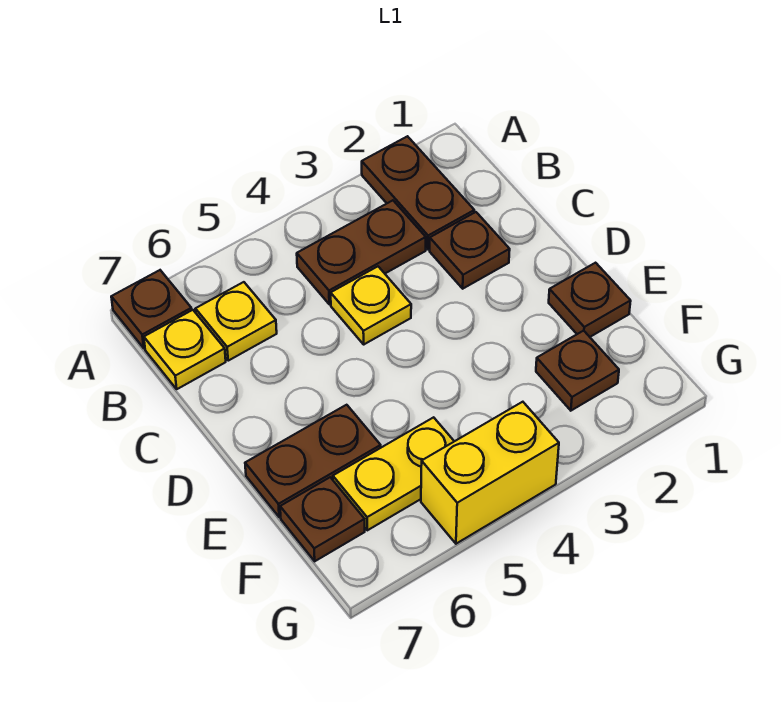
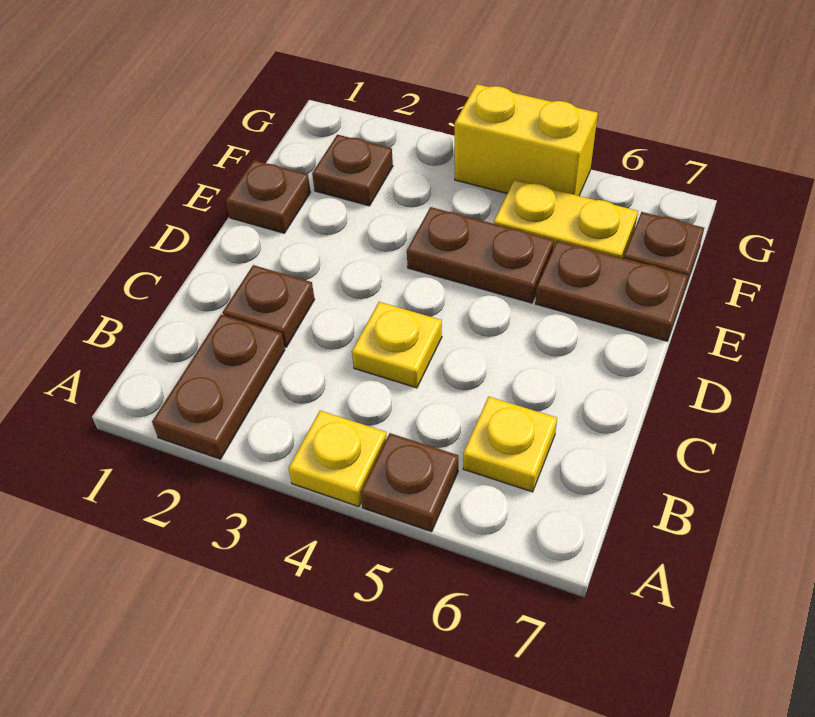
brown plate A7 level 1 -> brown plate A5 level 1
brown plate B3:B4 level 1 -> brown plate E4:E5 level 1
yellow plate B7 level 1 -> yellow plate A4 level 1

